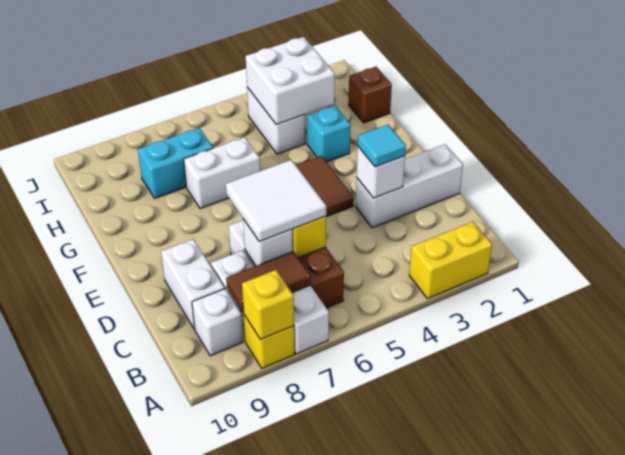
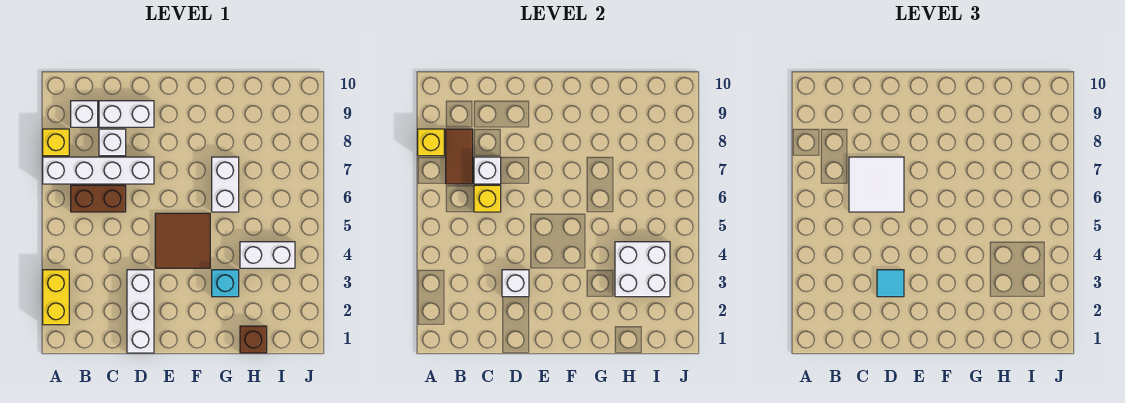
cyan brick H7:H8 level 1 -> none

